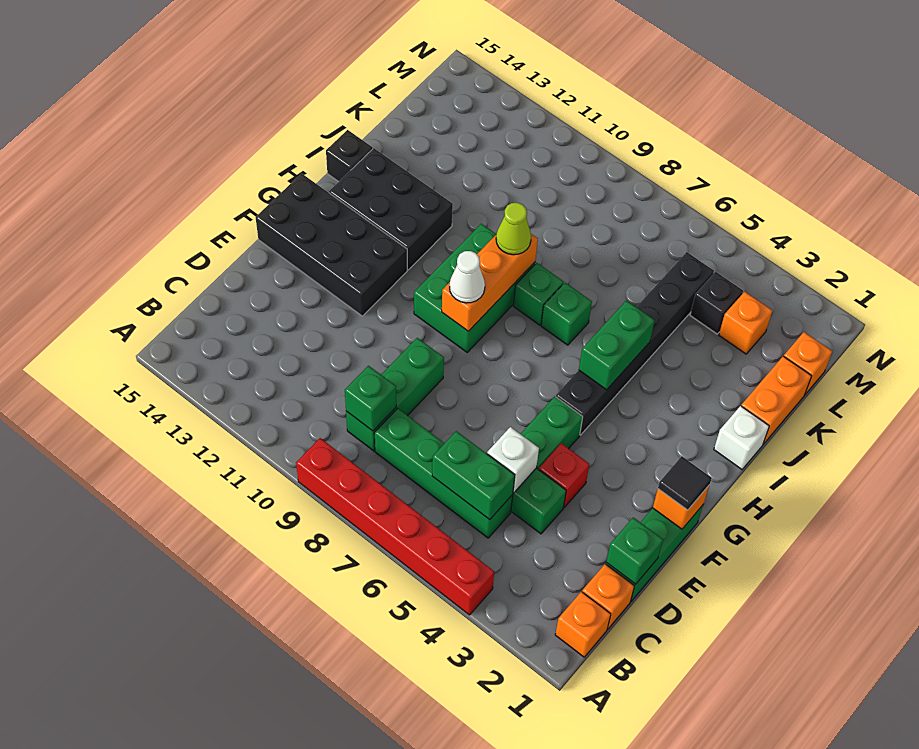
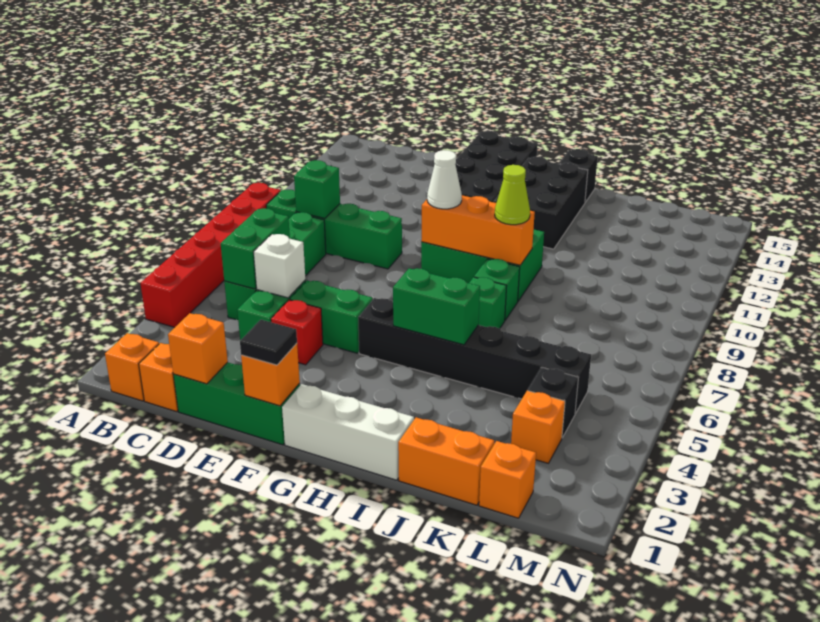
green brick C9:E9 level 1 -> green brick B9:E9 level 1
green brick D1 level 2 -> orange brick D1 level 2
white brick I1 level 1 -> white brick G1:I1 level 1

